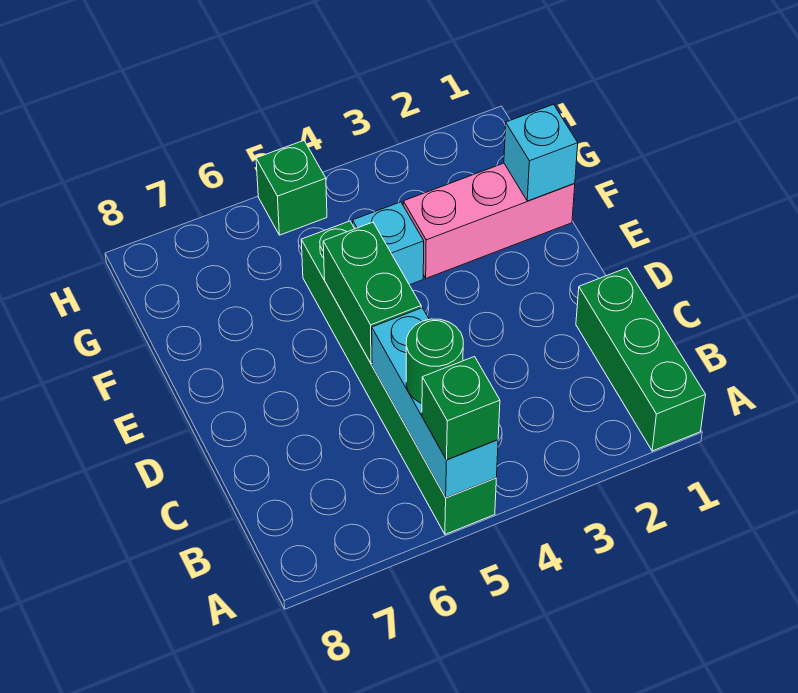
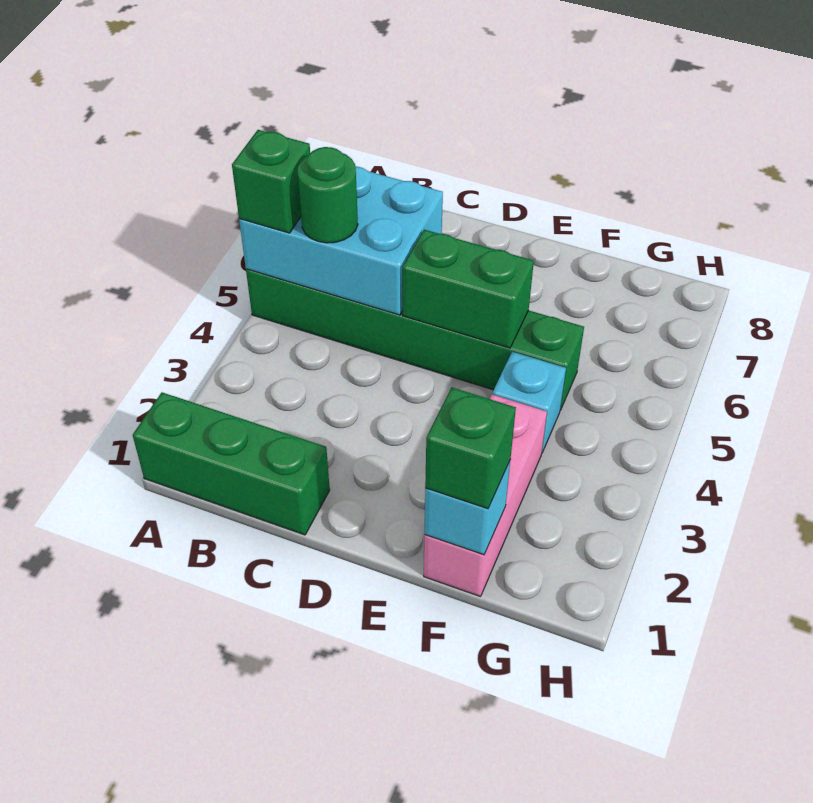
cyan brick A5:C5 level 2 -> cyan brick A5:C6 level 2
green brick H5 level 1 -> green brick F1 level 3

